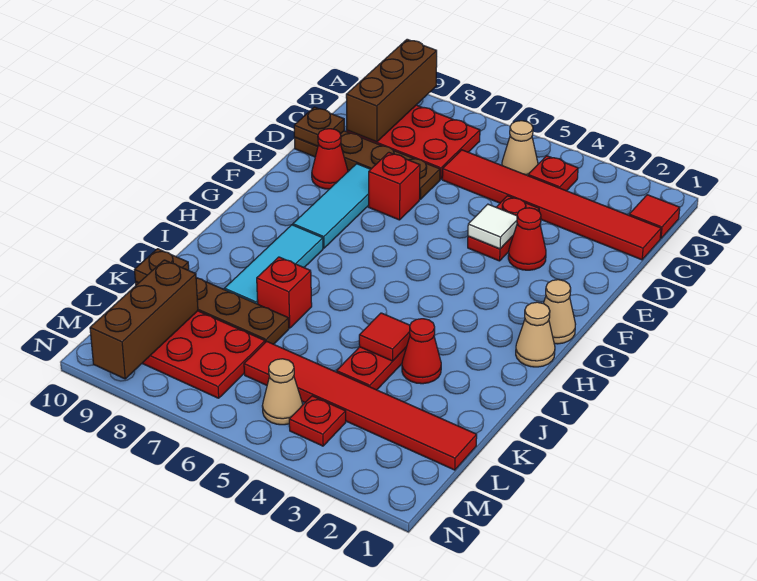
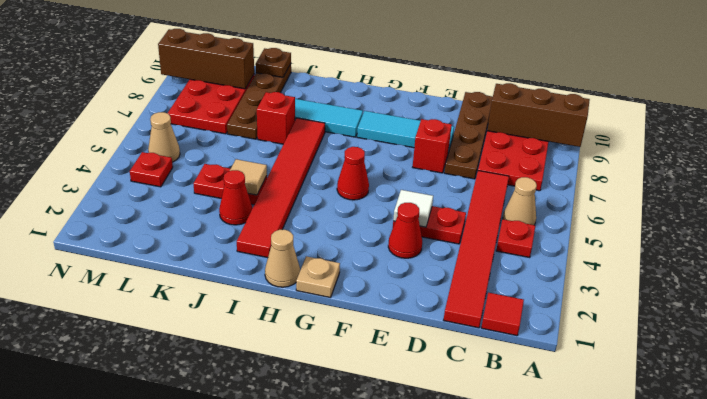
brown plate D10 level 2 -> none
red cone E9 level 1 -> red cone G5 level 1
tan cone G1 level 1 -> tan plate G1 level 1
red tile J4 level 2 -> tan tile J4 level 2
red tile L1:L6 level 1 -> red tile I2:I7 level 1

